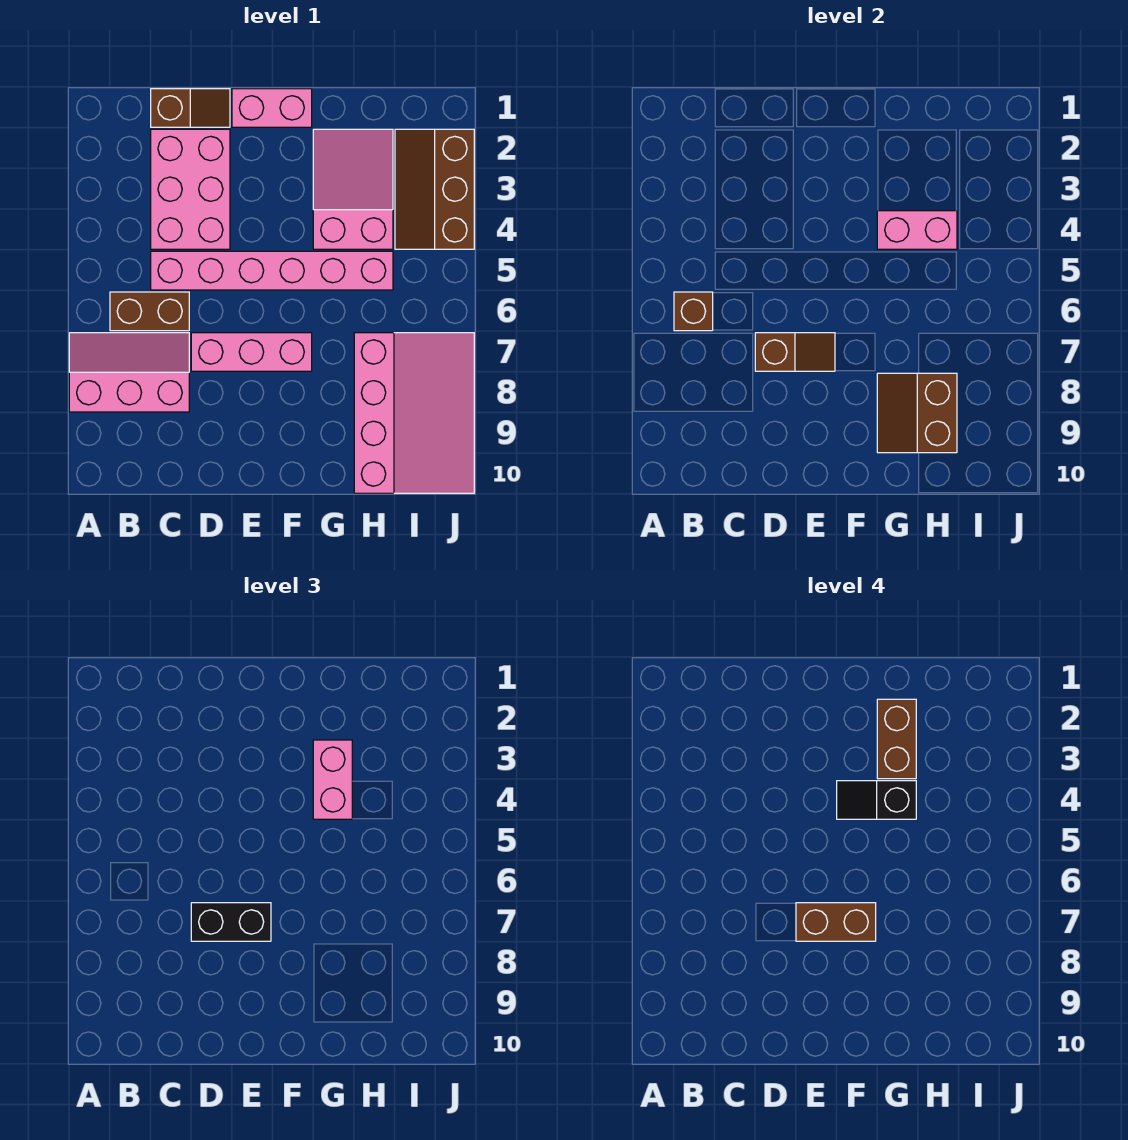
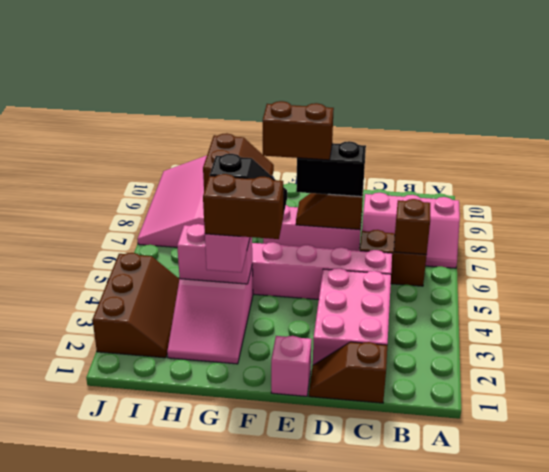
pink brick E1:F1 level 1 -> pink brick E1 level 1
brown brick G2:G3 level 4 -> brown brick F3:G3 level 4

